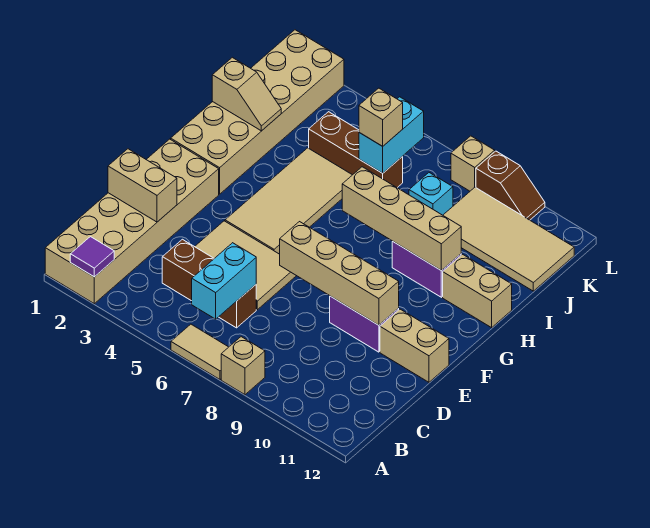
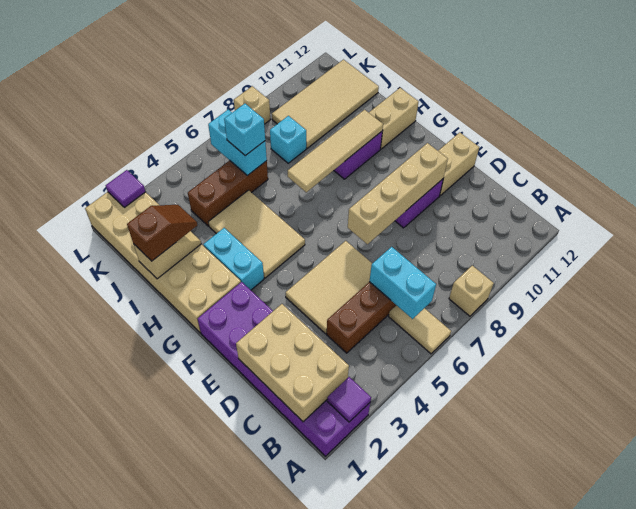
tan brick A1:F2 level 1 -> purple brick A1:F2 level 1
tan tile A6:A7 level 1 -> tan tile A6:B6 level 1
tan brick D1:D2 level 2 -> tan brick B1:D2 level 2
tan tile F4:I5 level 1 -> tan tile G4:I5 level 1
none -> cyan brick G3:H3 level 1
tan brick H7:H10 level 2 -> tan tile H7:H10 level 2
tan brick J6 level 3 -> cyan brick J6 level 3
none -> purple tile L2 level 2
brown slope L9:L10 level 1 top 9 -> brown slope I1:I2 level 3 top 1

